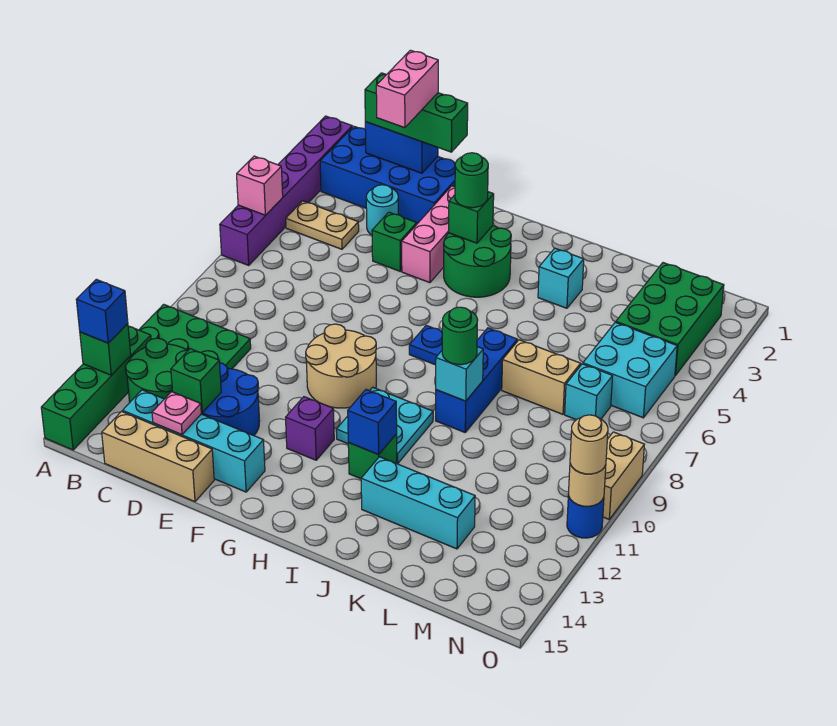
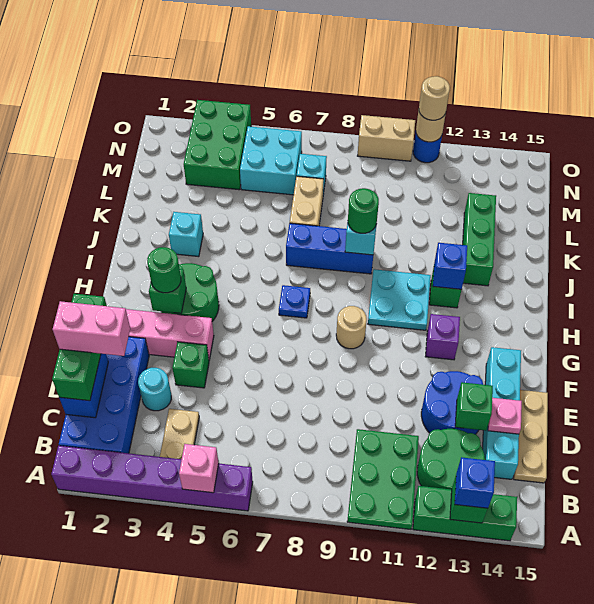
green brick A12:A15 level 1 -> green brick A12:A14 level 1
tan brick C15:E15 level 1 -> tan plate C15:E15 level 1
tan round brick F9:G10 level 1 -> tan round brick G9 level 1
cyan brick J13:L13 level 1 -> green brick J13:L13 level 1
green brick M2:N4 level 1 -> green brick M3:O4 level 1

